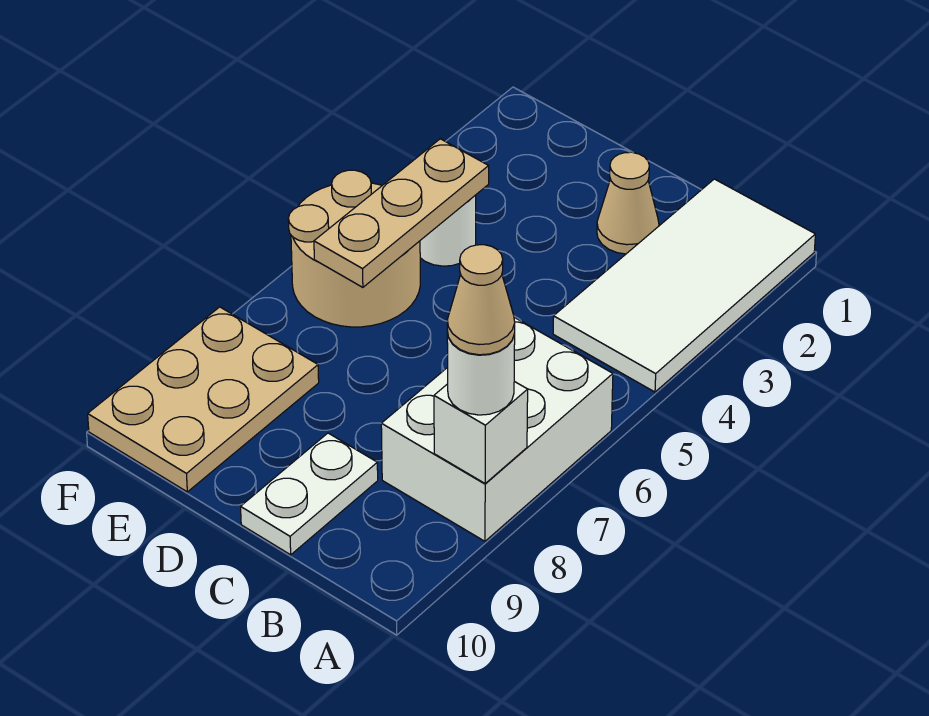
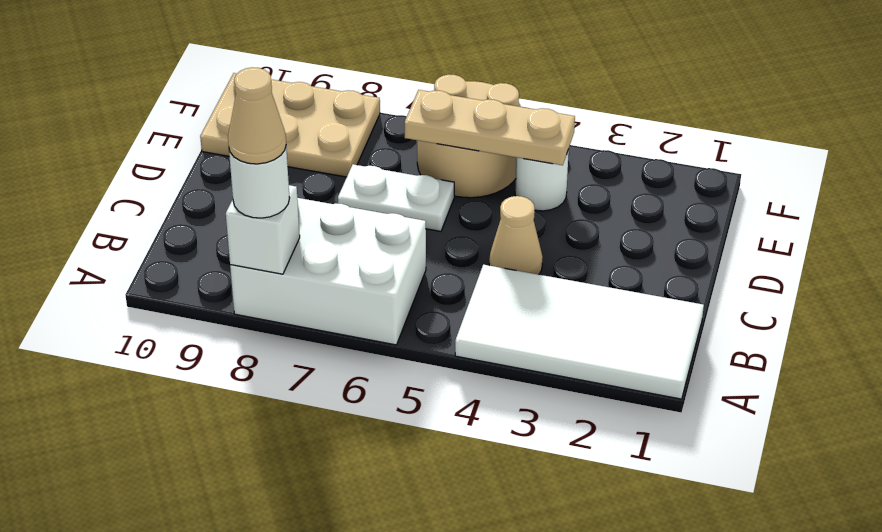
tan cone C2 level 1 -> tan cone C4 level 1
white plate C9:C10 level 1 -> white plate D6:D7 level 1

